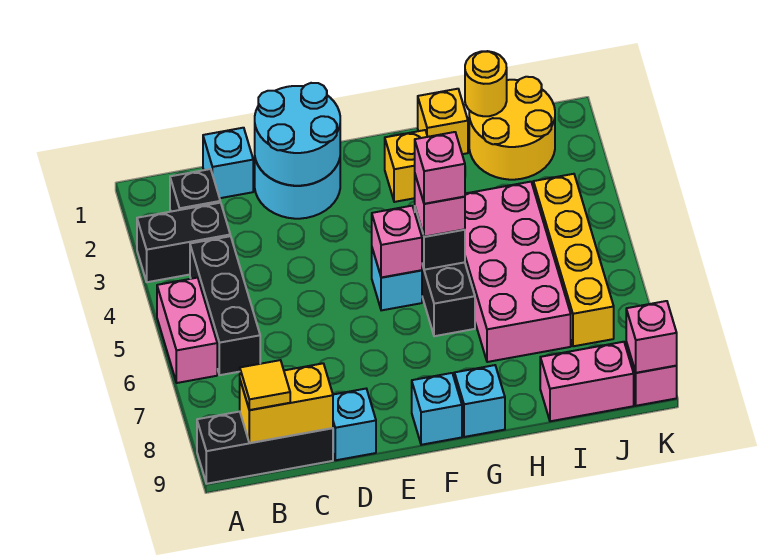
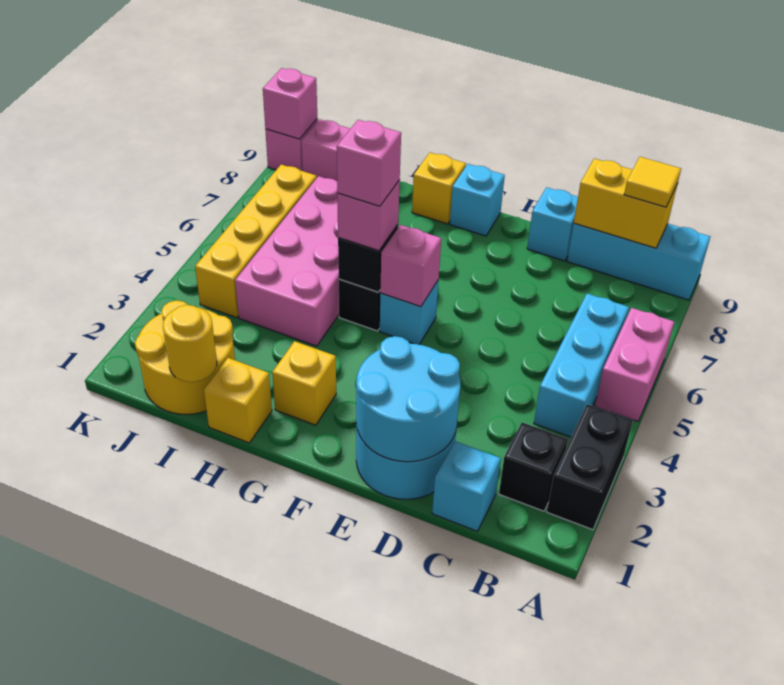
black brick A3:B3 level 1 -> black brick A2:A3 level 1
black brick A9:C9 level 1 -> cyan brick A9:C9 level 1
black brick B4:B6 level 1 -> cyan brick B4:B6 level 1
cyan brick G9 level 1 -> yellow brick G9 level 1

